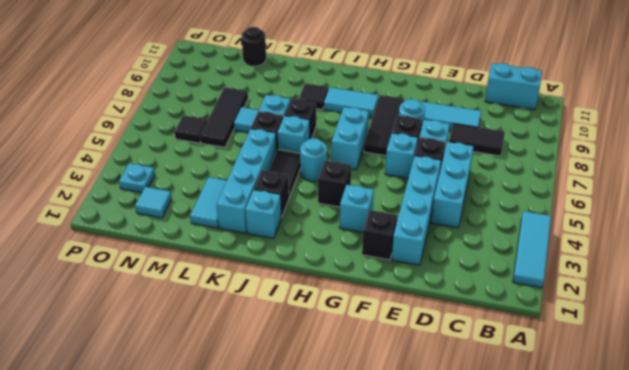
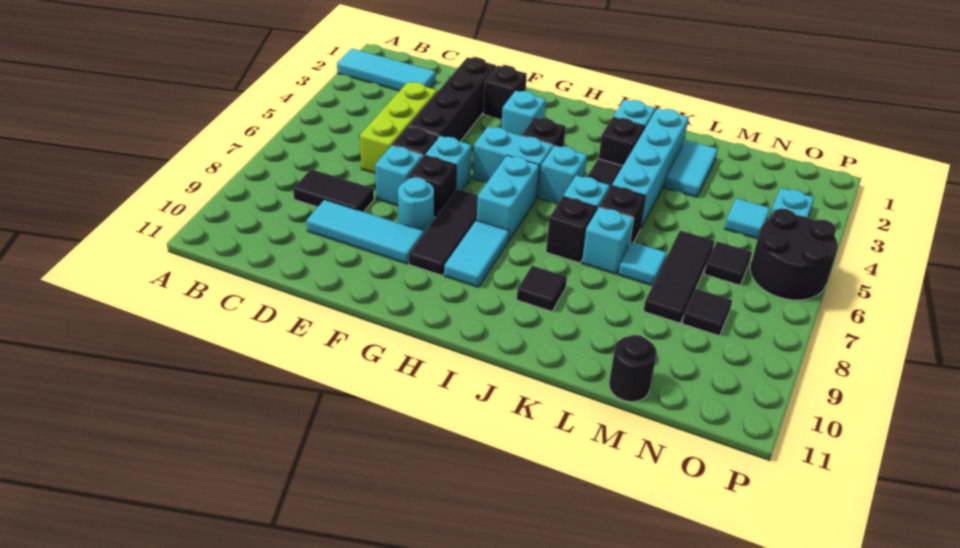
cyan tile A2:A4 level 1 -> cyan tile A2:C2 level 1
cyan brick B11:C11 level 1 -> cyan brick G5:H5 level 1
cyan brick D4:D6 level 1 -> lime brick D4:D6 level 1
cyan brick E2:E5 level 1 -> black brick E2:E5 level 1
cyan tile H9:I9 level 1 -> cyan tile H8:H9 level 1
cyan round brick I5 level 1 -> cyan brick I5 level 1
cyan tile N2 level 1 -> cyan tile N4 level 1
none -> black tile N8 level 1
none -> black round brick O5:P6 level 1

